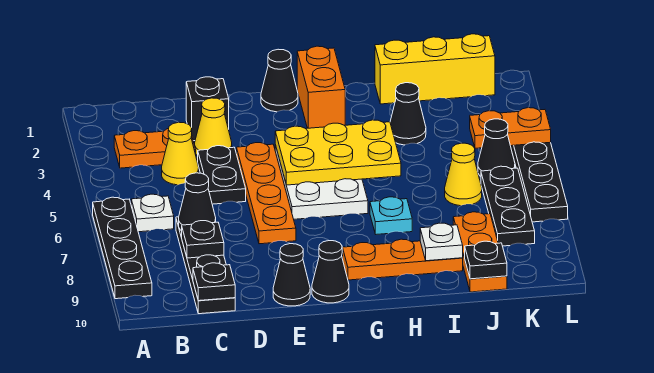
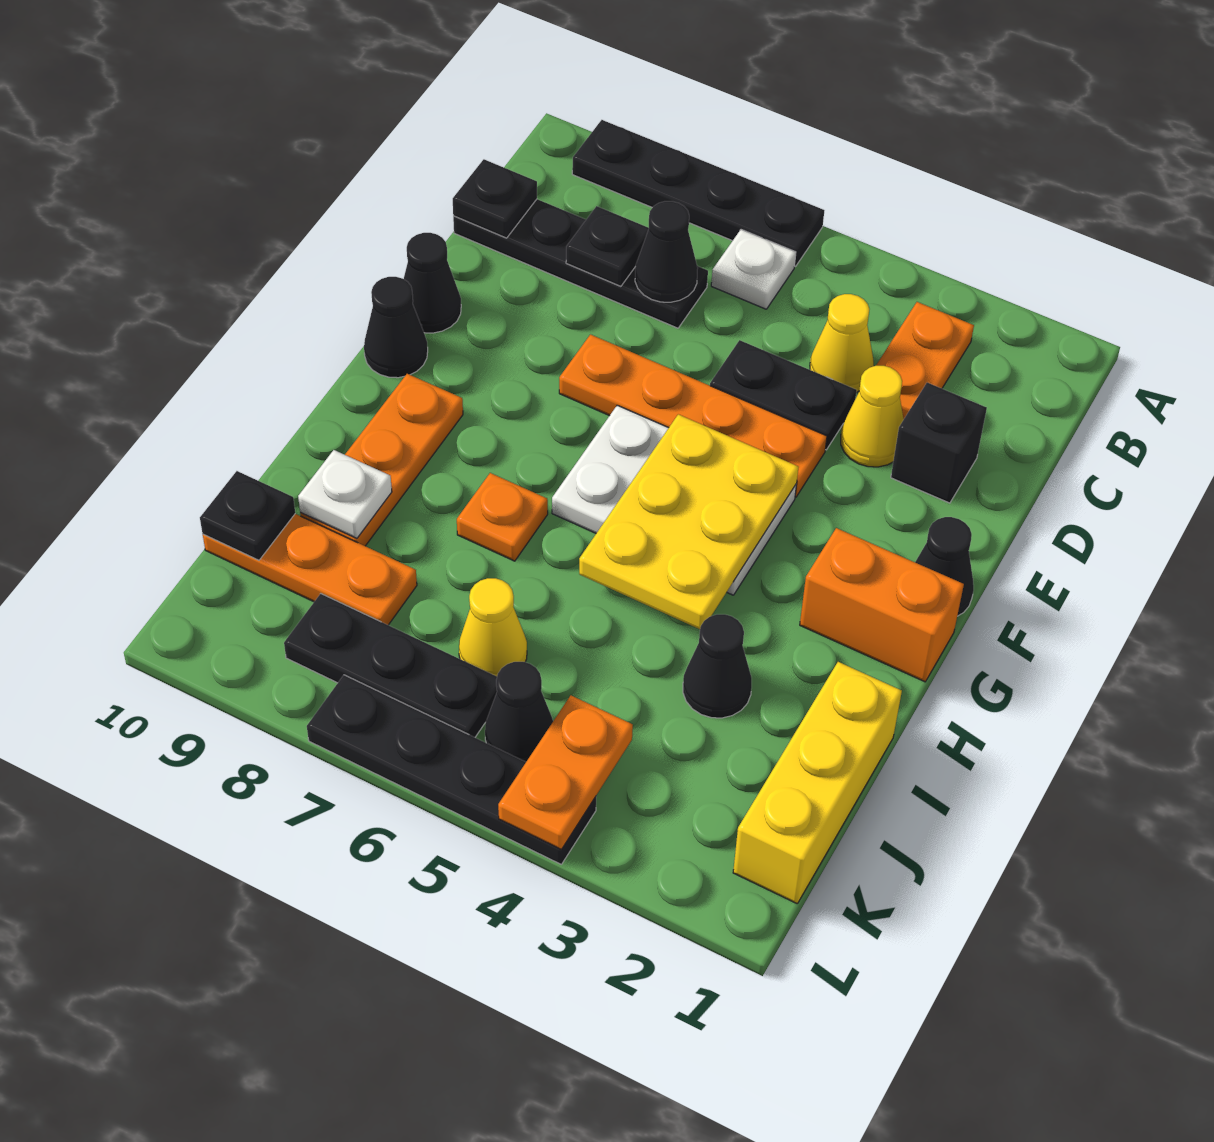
cyan plate H7 level 1 -> orange plate H7 level 1

